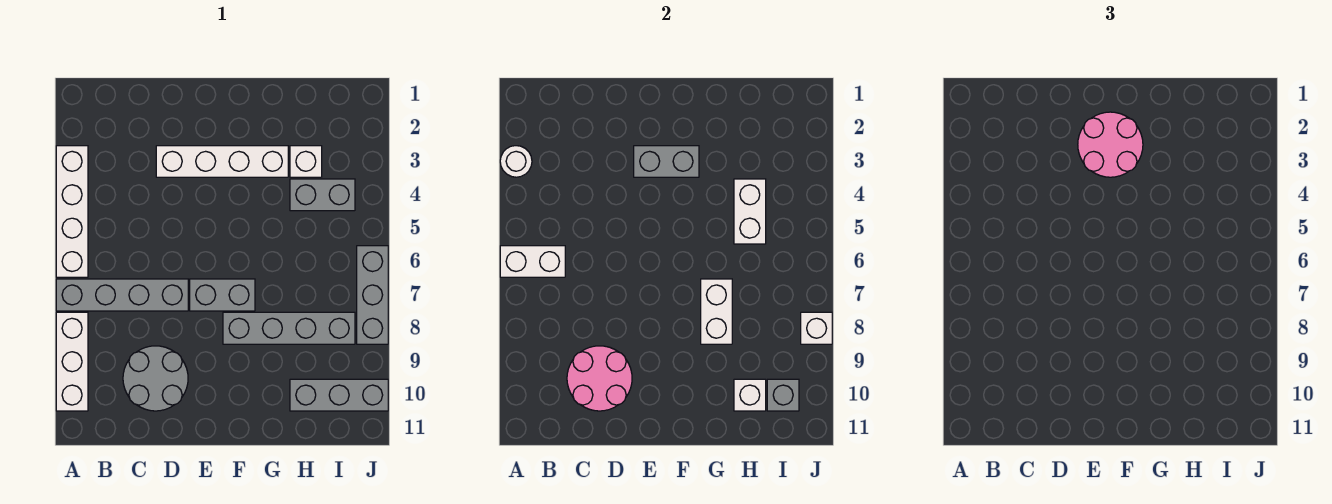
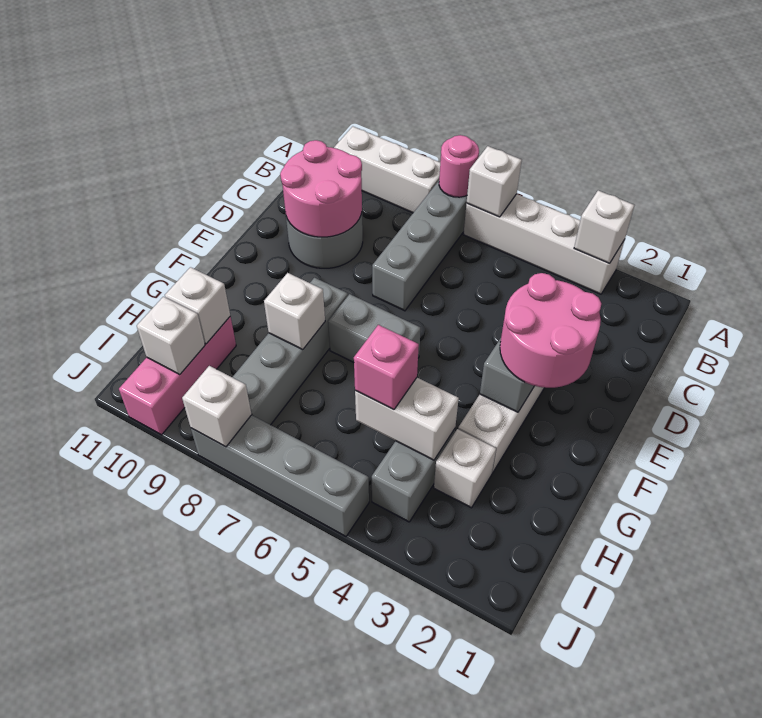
white round brick A3 level 2 -> white brick A3 level 2
white brick A6:B6 level 2 -> white brick A6 level 2
none -> pink round brick A7 level 2
grey brick E7:F7 level 1 -> grey brick F6:F7 level 1
white brick G7:G8 level 2 -> white brick G8 level 2
none -> pink brick H5 level 3
grey brick H10:J10 level 1 -> pink brick H10:J10 level 1
grey brick I10 level 2 -> white brick I10 level 2
grey brick J6:J8 level 1 -> grey brick J5:J8 level 1

